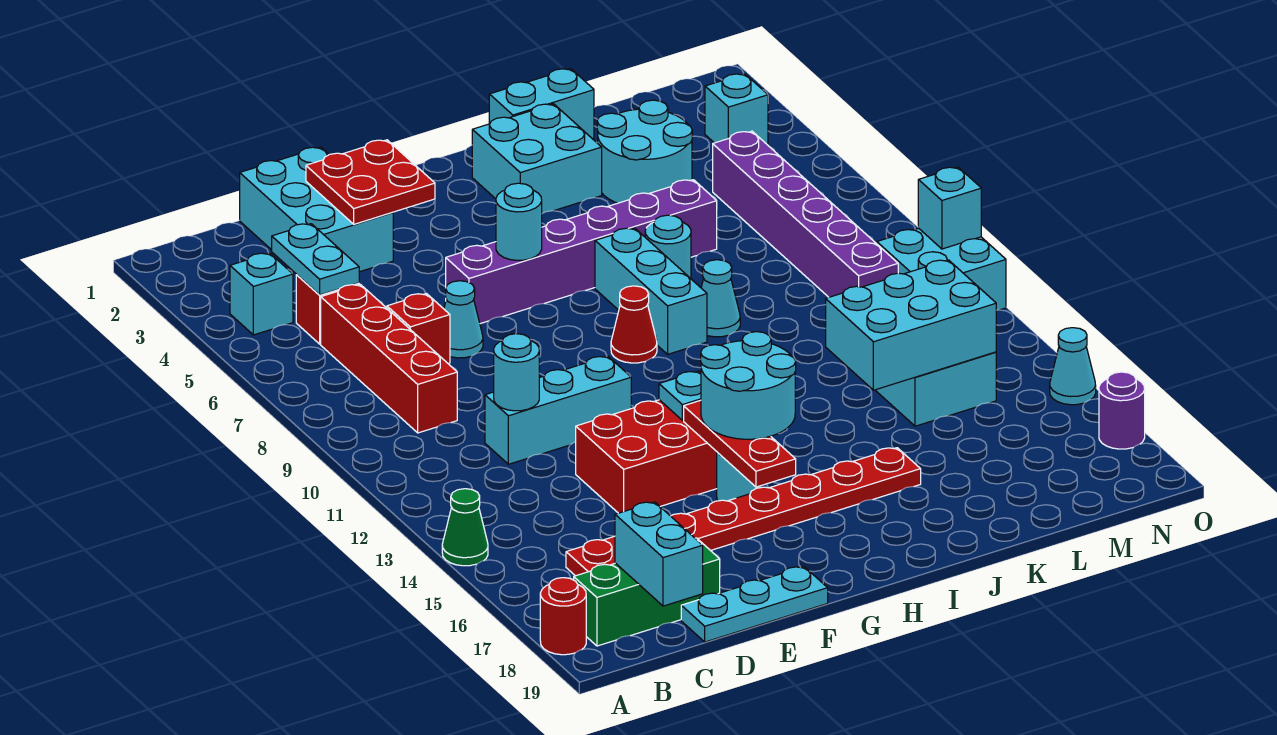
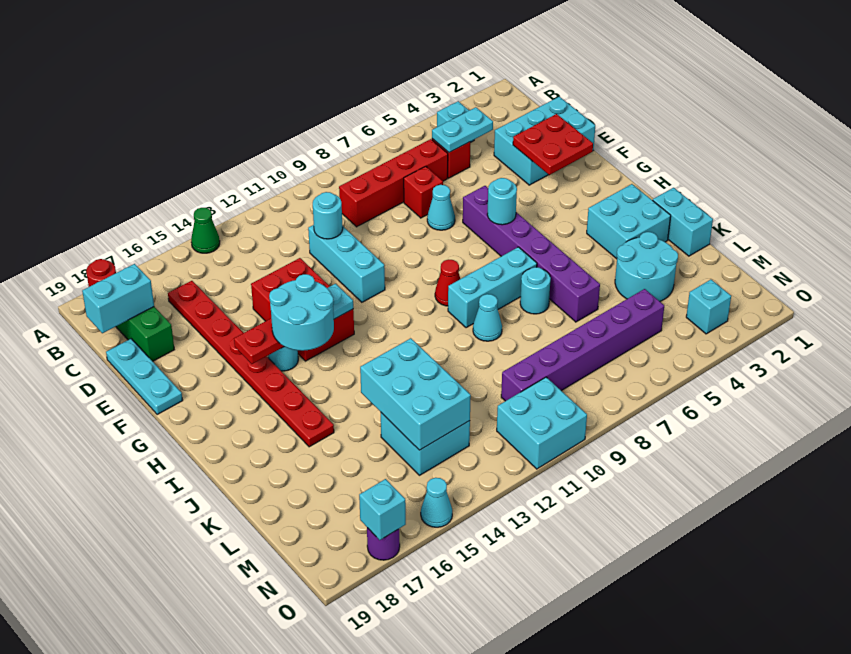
cyan brick O10 level 2 -> cyan brick O17 level 2

